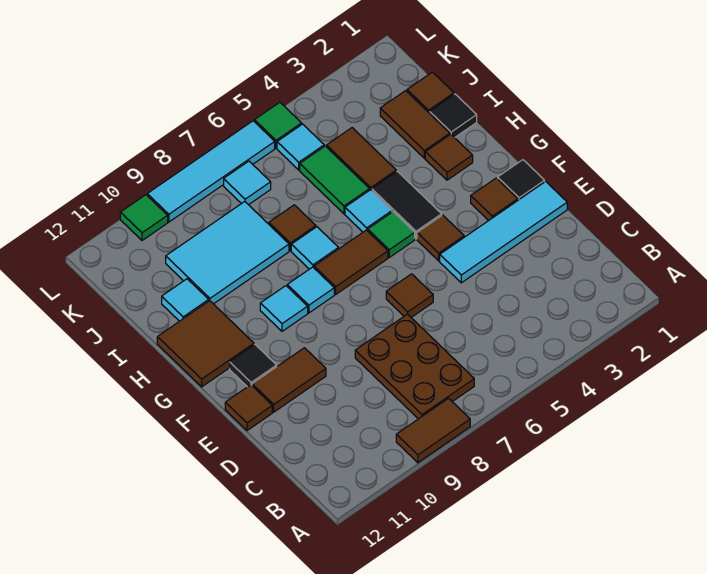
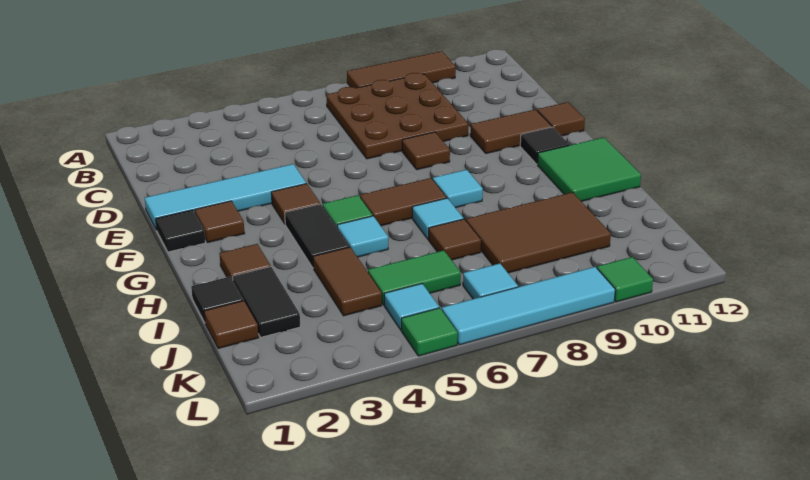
brown tile A8:A9 level 1 -> brown tile A8:A10 level 1
brown plate B7:D8 level 1 -> brown plate B7:D9 level 1
brown tile E6 level 1 -> brown tile E8 level 1
cyan tile G9 level 1 -> none
brown tile G11:H12 level 1 -> green tile G11:H12 level 1
brown tile I2:J2 level 1 -> black tile I2:J2 level 1
green tile I5:J5 level 1 -> green tile J5:J6 level 1
cyan tile I8:J10 level 1 -> brown tile I8:J10 level 1
cyan tile I11 level 1 -> none

